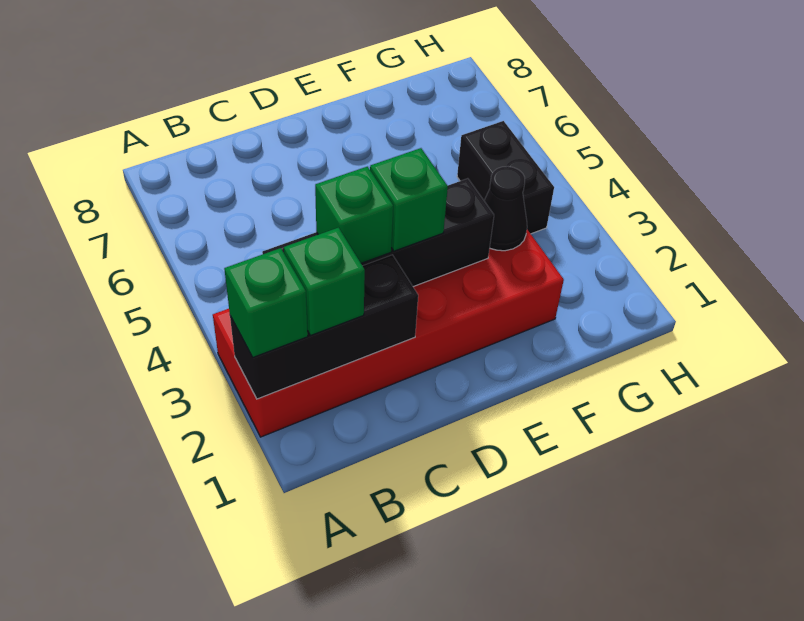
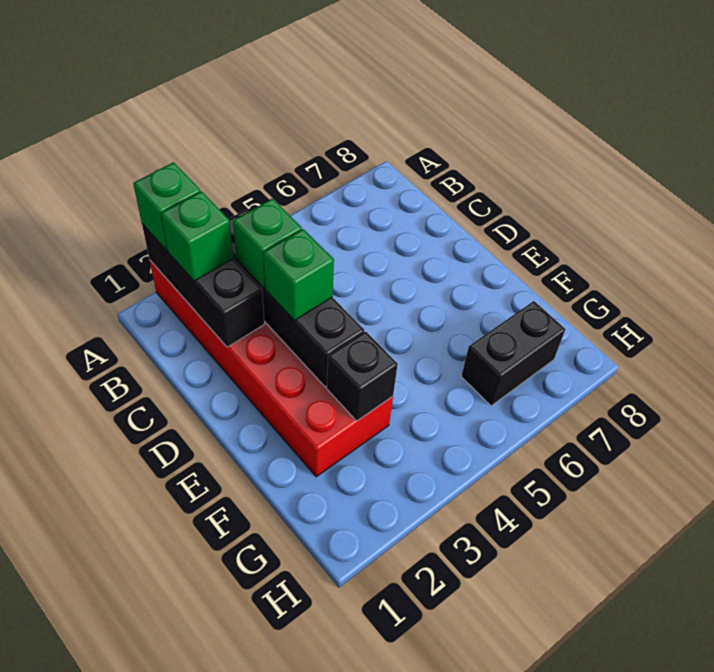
black cone F3 level 2 -> black brick F3 level 2
black brick G4:G5 level 1 -> black brick G6:G7 level 1

